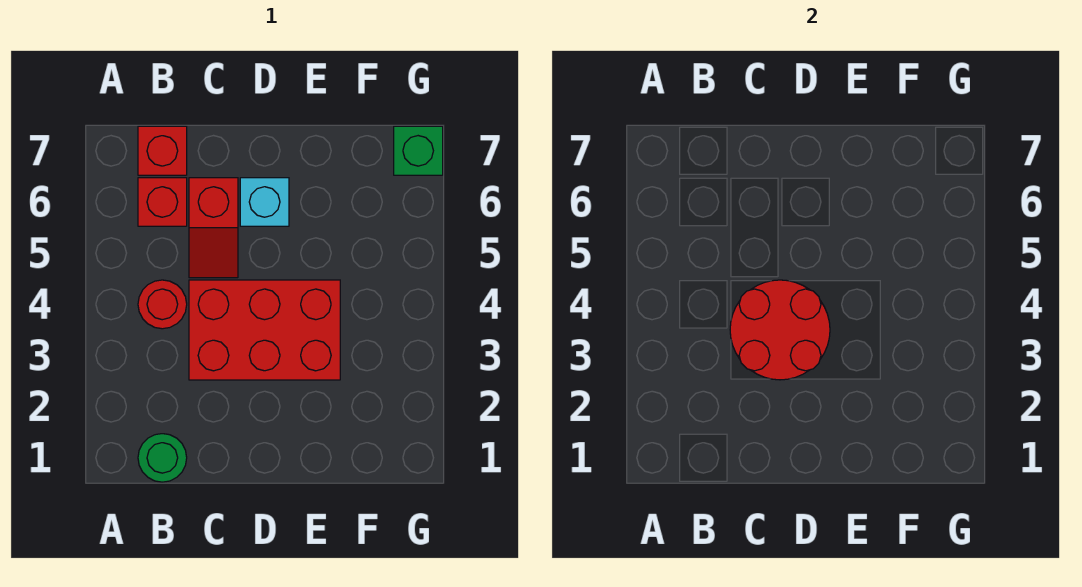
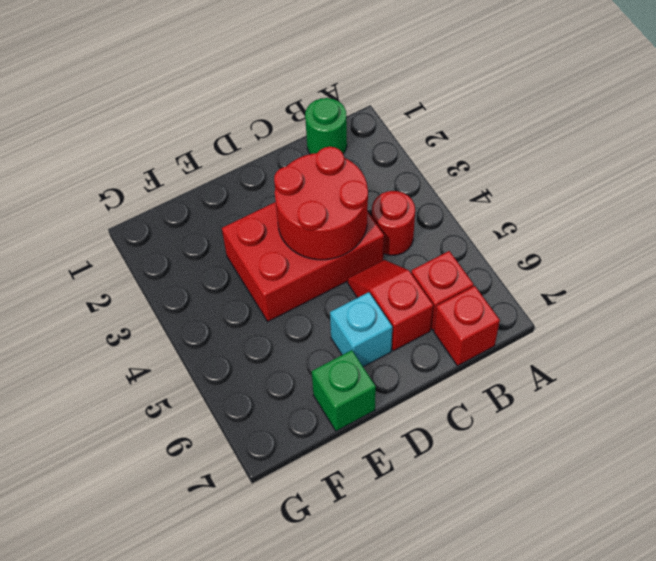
green brick G7 level 1 -> green brick E7 level 1

